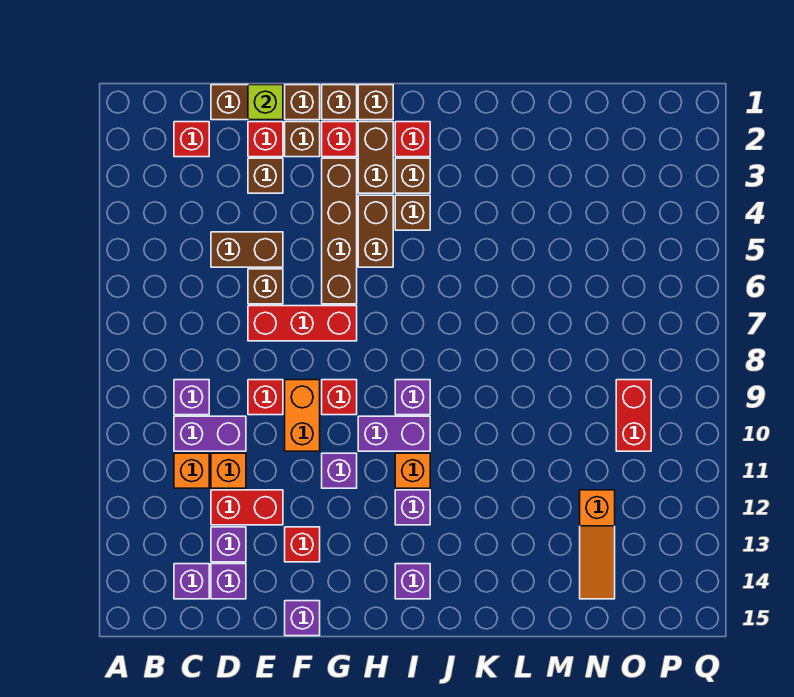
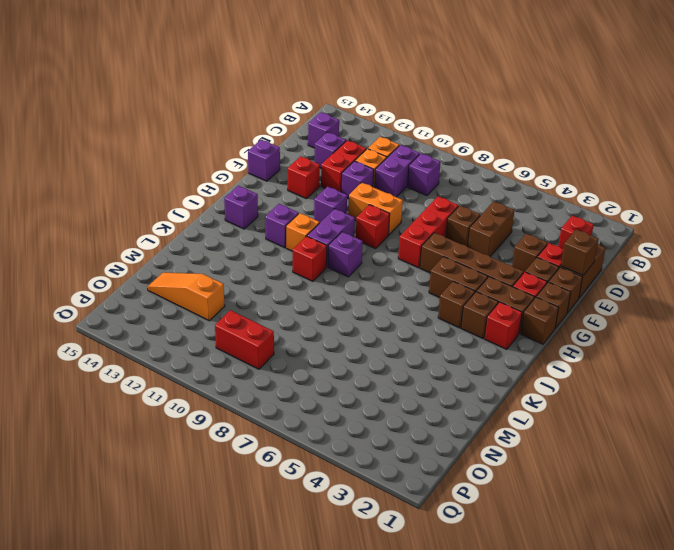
purple brick D14 level 1 -> purple brick E11 level 1
lime brick E1 level 2 -> brown brick E1 level 2
red brick E9 level 1 -> red brick J10 level 1

